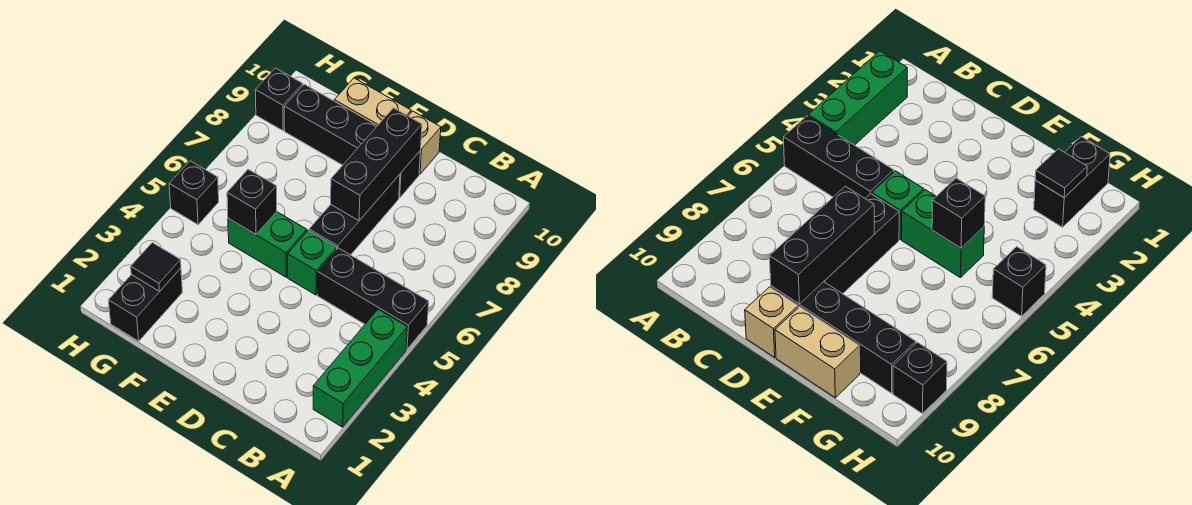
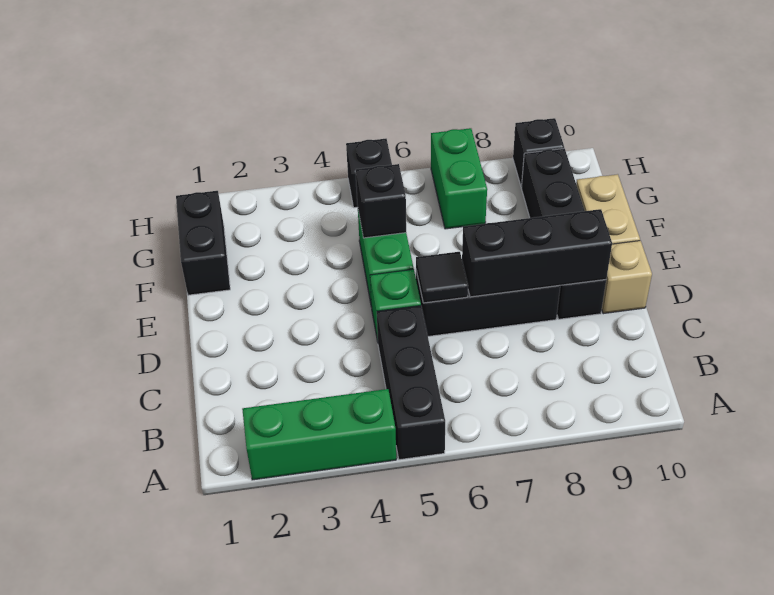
black brick G1:G2 level 1 -> black brick F1:G1 level 1
black tile G2 level 2 -> black tile D6 level 2
none -> green brick G7:H7 level 1

